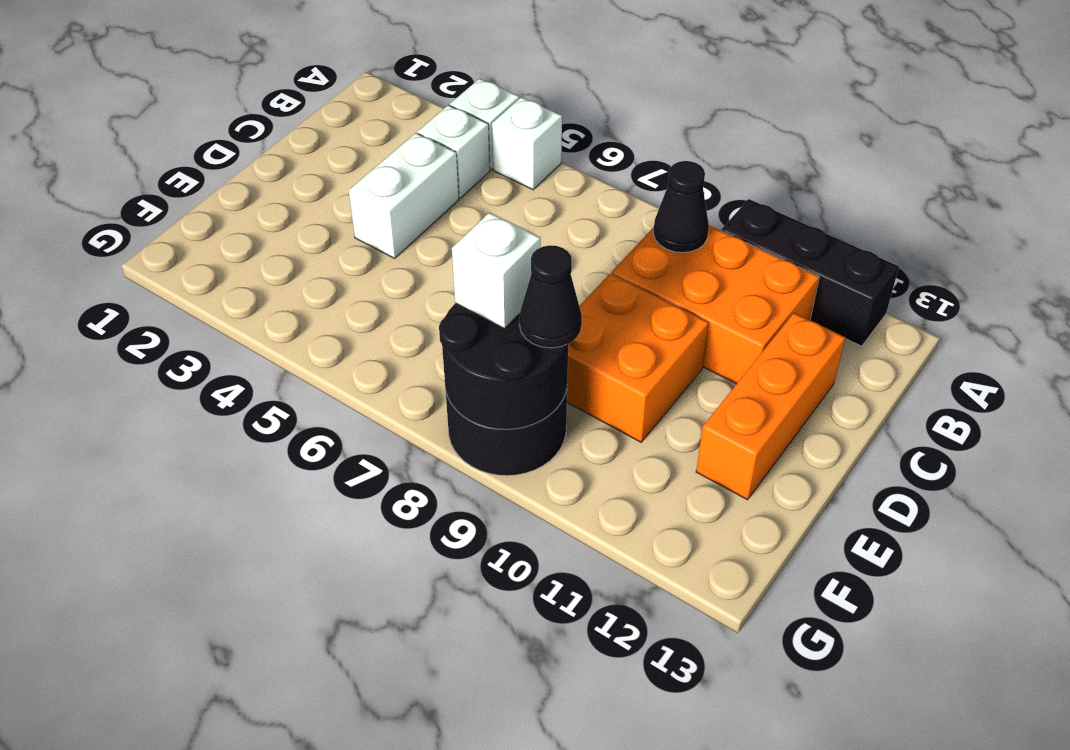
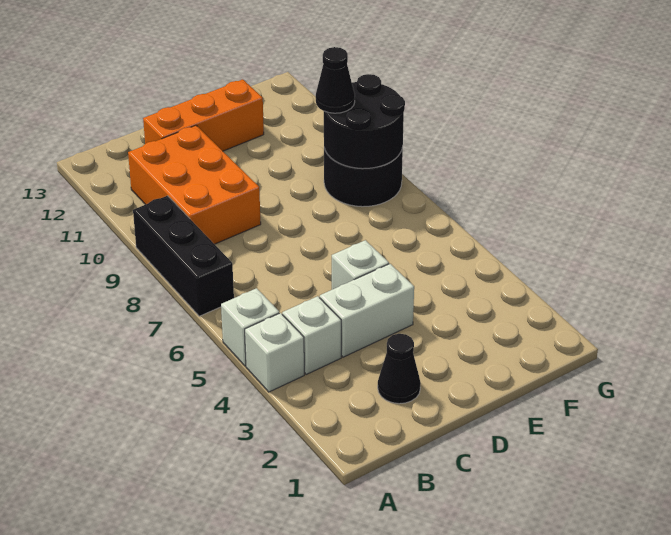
black brick A10:A12 level 1 -> black brick A7:A9 level 1
black cone B9 level 2 -> black cone C2 level 1
orange brick D9:E10 level 1 -> none
white brick F8 level 3 -> white brick D5 level 1

